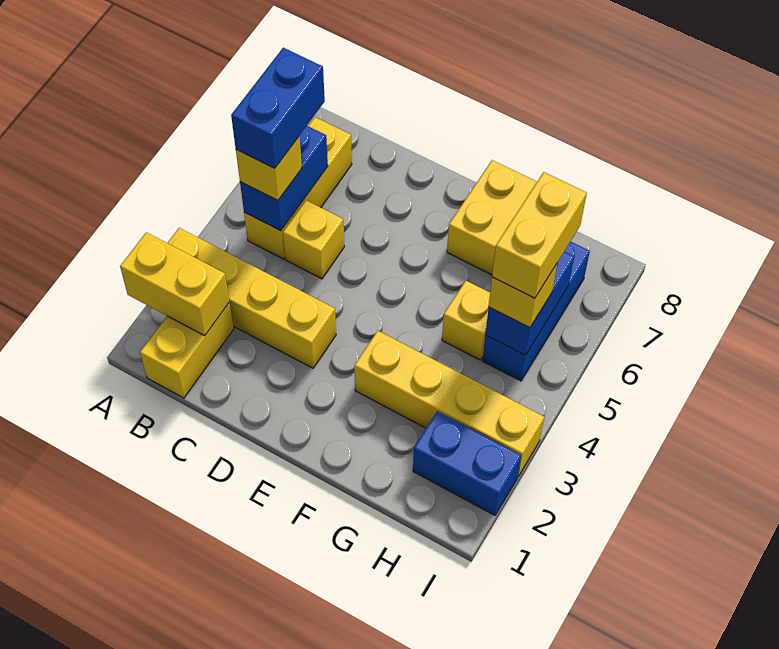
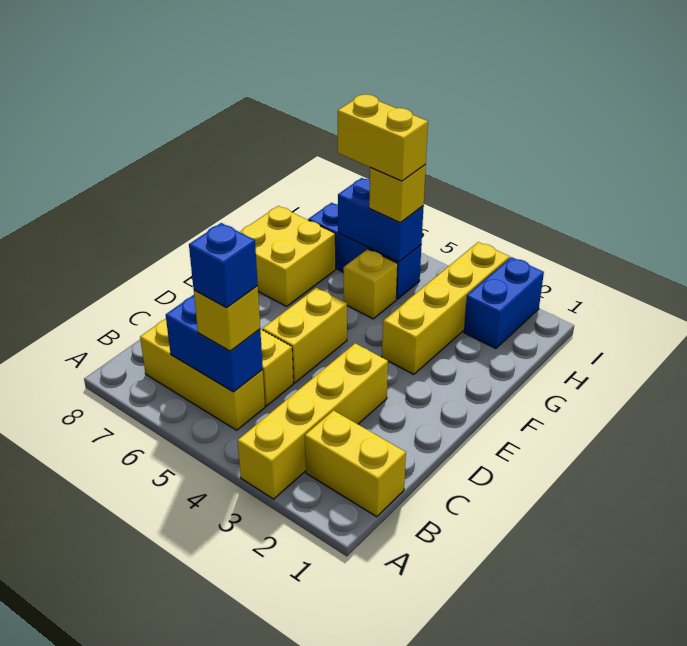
yellow brick A2:B2 level 2 -> yellow brick D5:E5 level 1
blue brick B5:B6 level 4 -> blue brick B5 level 4

